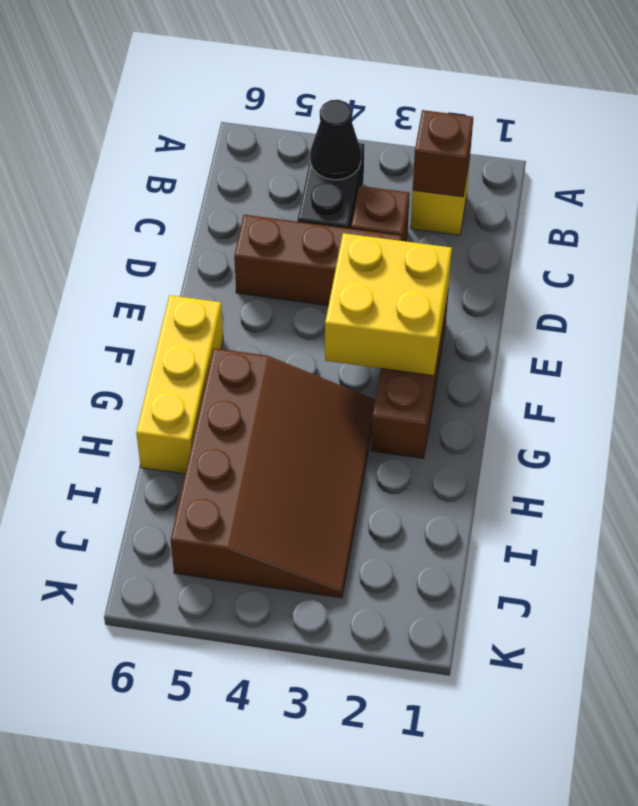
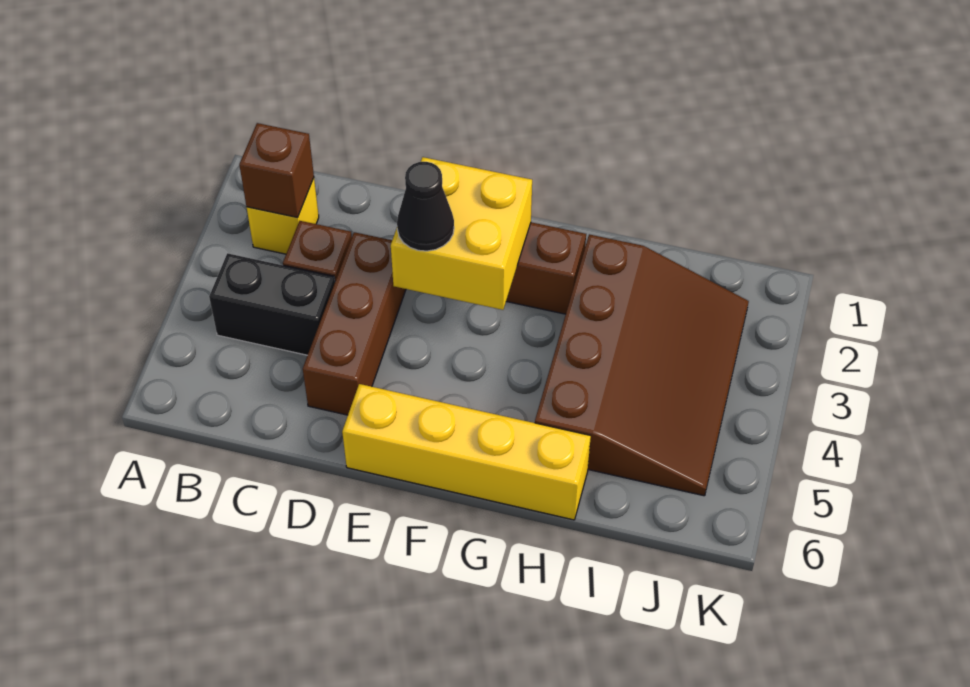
black cone B4 level 2 -> black cone E3 level 3
yellow brick F6:H6 level 1 -> yellow brick E6:H6 level 1
brown slope G3:J5 level 1 top 5 -> brown slope H2:J5 level 1 top H

